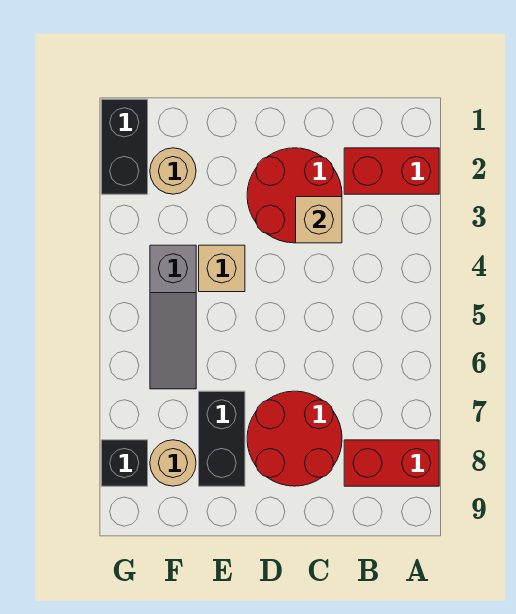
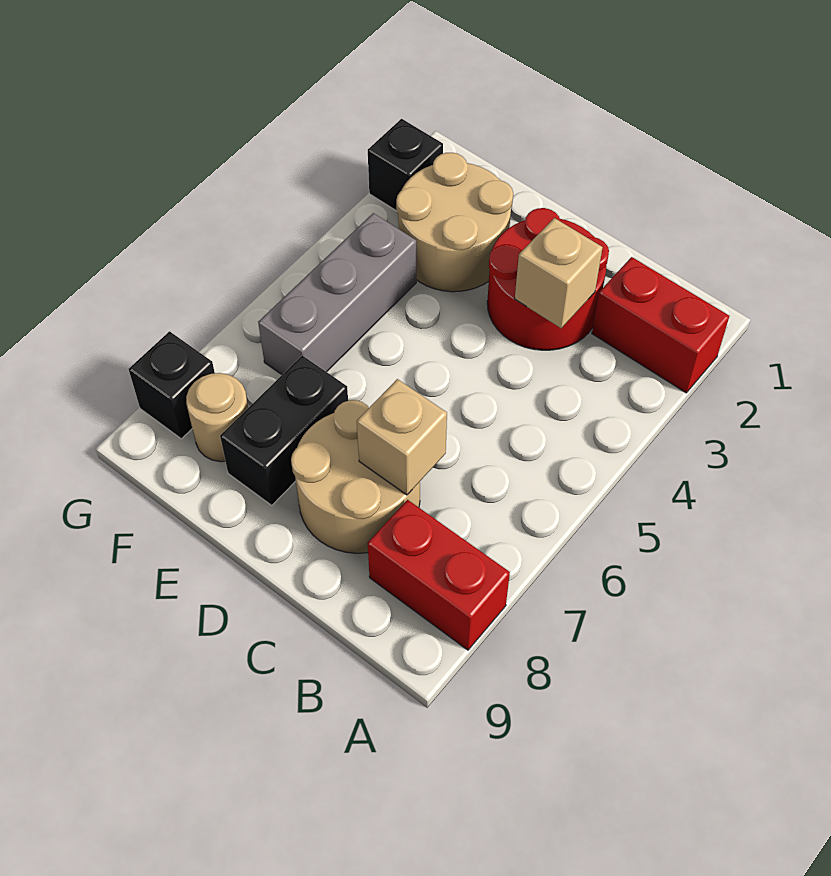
red round brick C7:D8 level 1 -> tan round brick C7:D8 level 1
tan brick E4 level 1 -> tan brick C7 level 2
tan round brick F2 level 1 -> tan round brick E2:F3 level 1
grey slope F4:F6 level 1 top 4 -> grey brick F4:F6 level 1
black brick G1:G2 level 1 -> black brick G2 level 1

